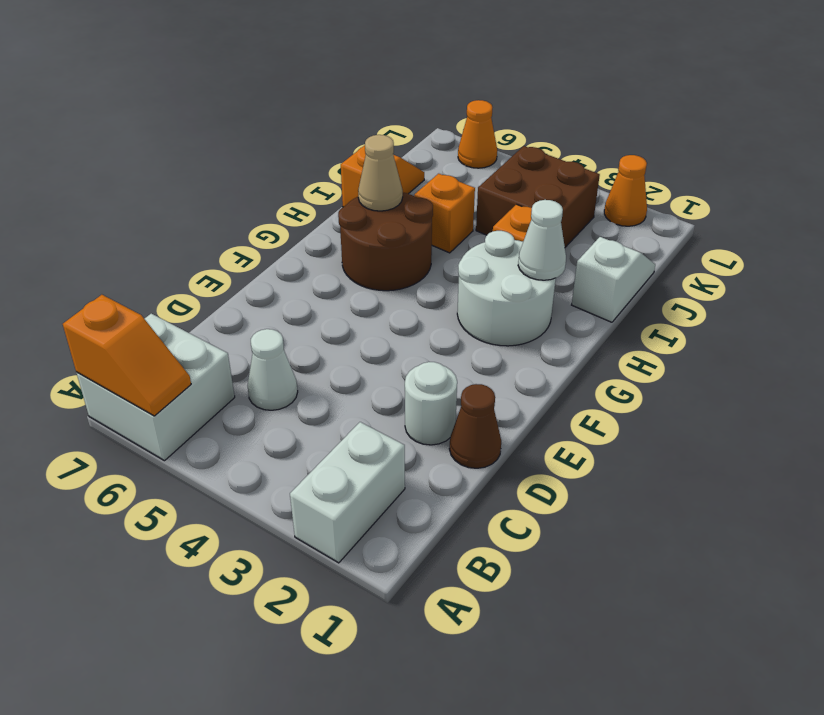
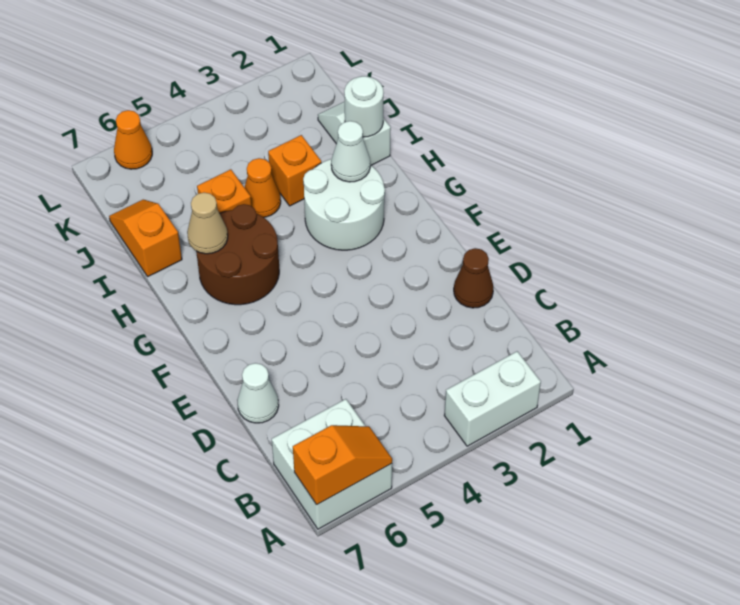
white brick A2:B2 level 1 -> white brick A2:A3 level 1
white cone C5 level 1 -> white cone D7 level 1
white round brick D2 level 1 -> white round brick I1 level 2
brown brick J3:K4 level 1 -> none
orange cone L2 level 1 -> orange cone I4 level 1

